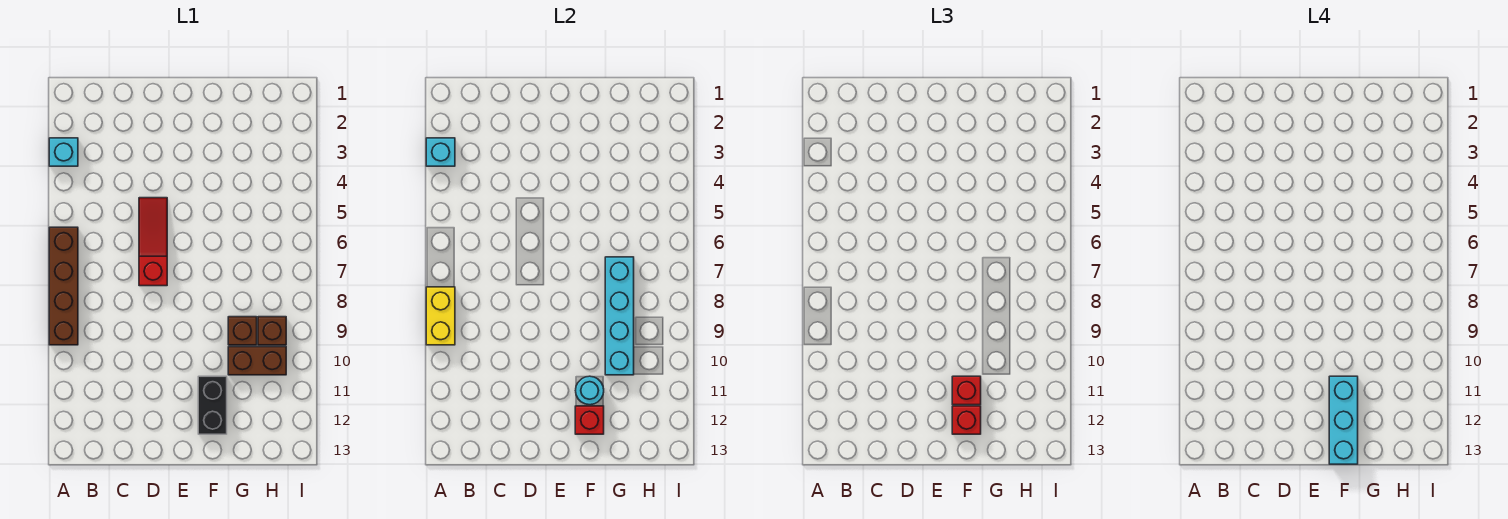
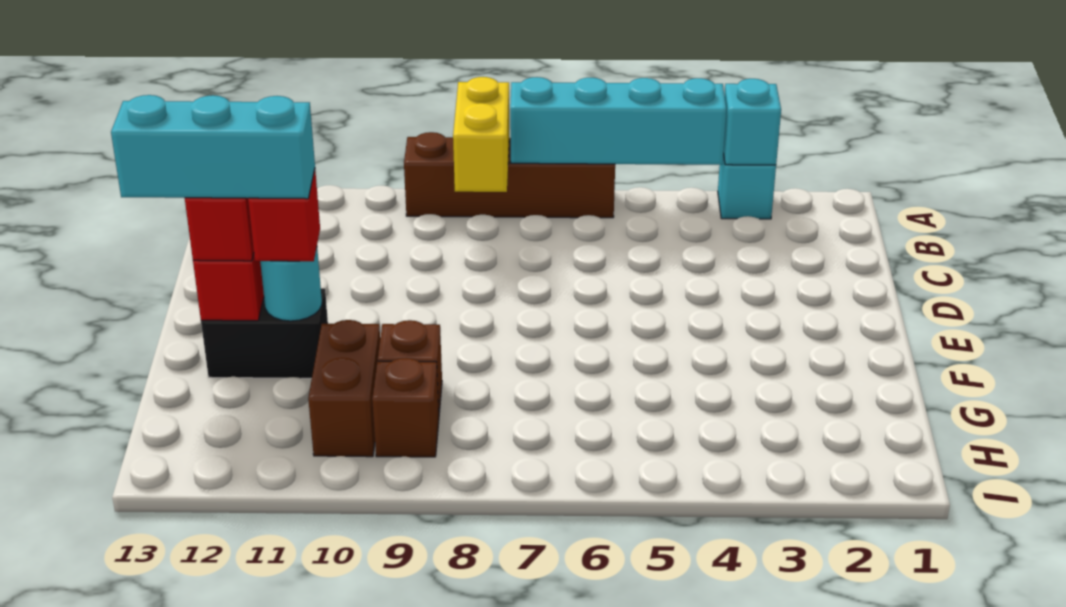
yellow brick A8:A9 level 2 -> yellow brick A8:B8 level 2
red slope D5:D7 level 1 top 7 -> none
cyan brick G7:G10 level 2 -> cyan brick A4:A7 level 2

